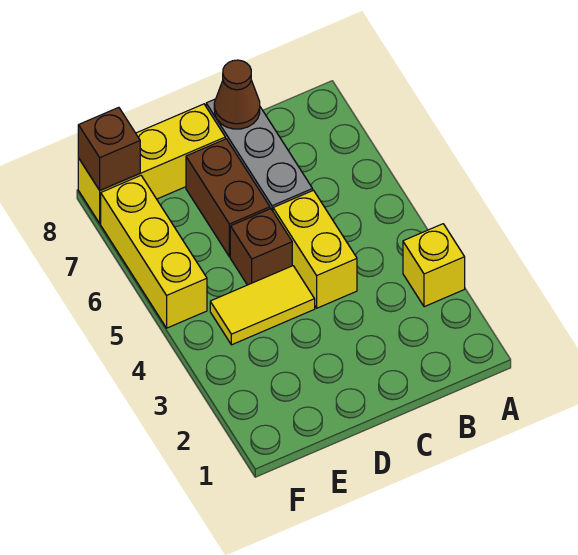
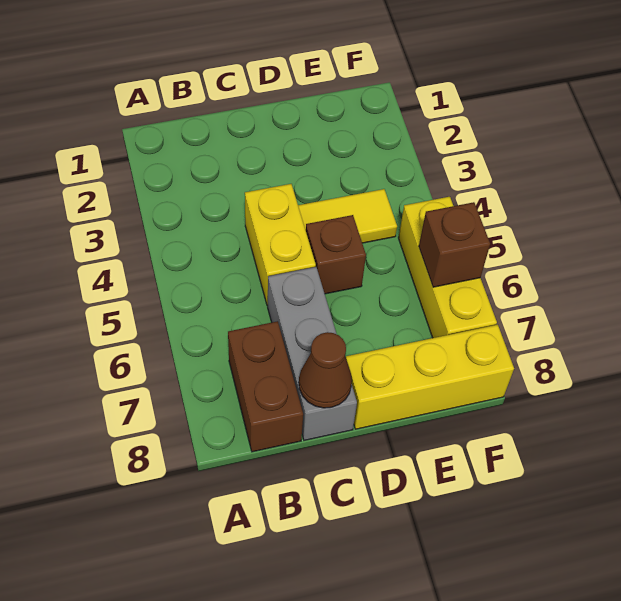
yellow brick A3 level 1 -> none
brown brick D6:D7 level 1 -> brown brick B7:B8 level 1
brown brick F8 level 2 -> brown brick F6 level 2

